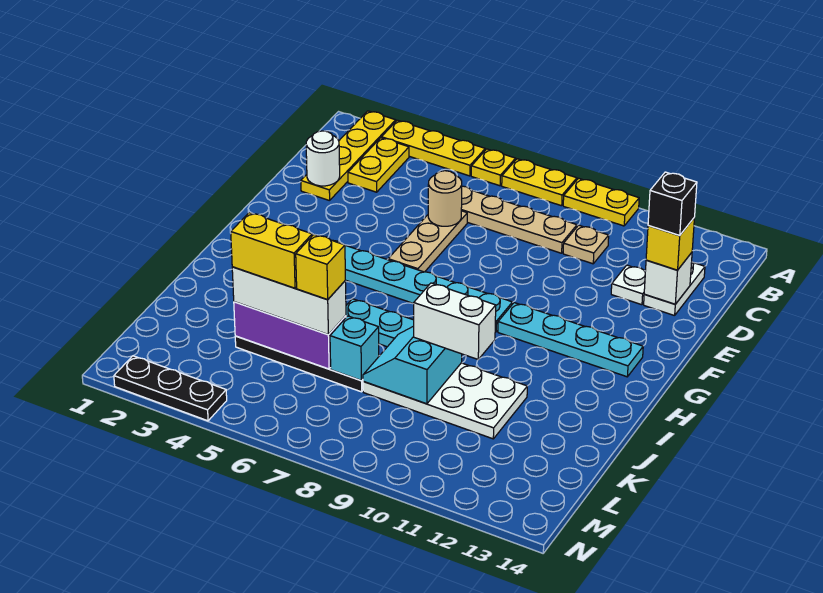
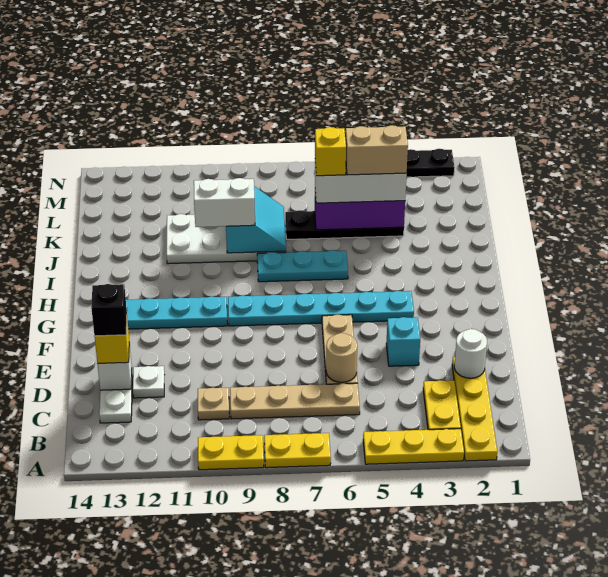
yellow plate A6 level 1 -> none
yellow brick K4:K5 level 4 -> tan brick K4:K5 level 4
cyan brick K7 level 2 -> cyan brick E4 level 1

